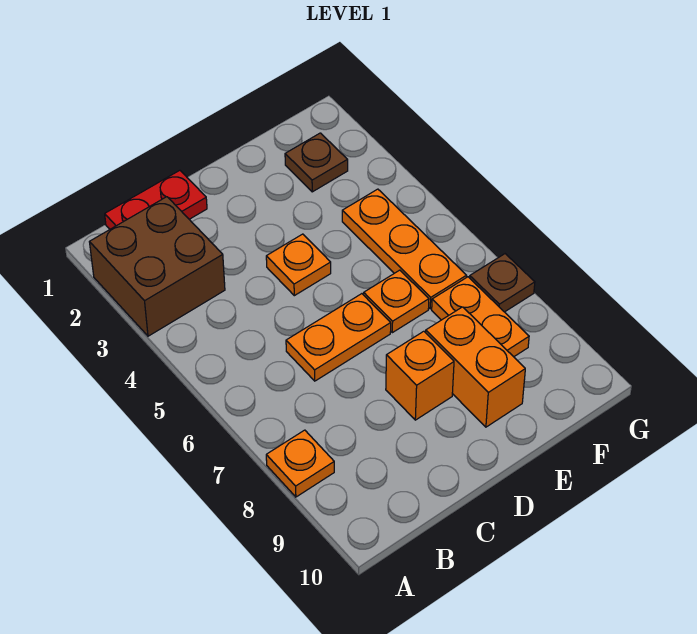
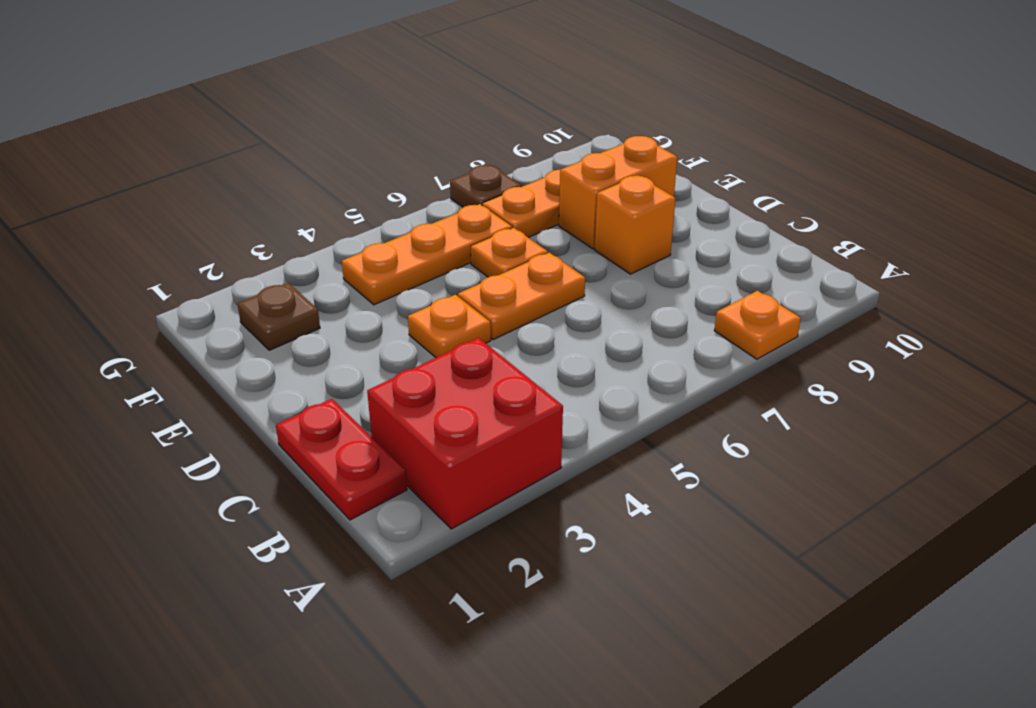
brown brick A2:B3 level 1 -> red brick A2:B3 level 1
orange plate C6:D6 level 1 -> orange plate D5:D6 level 1

